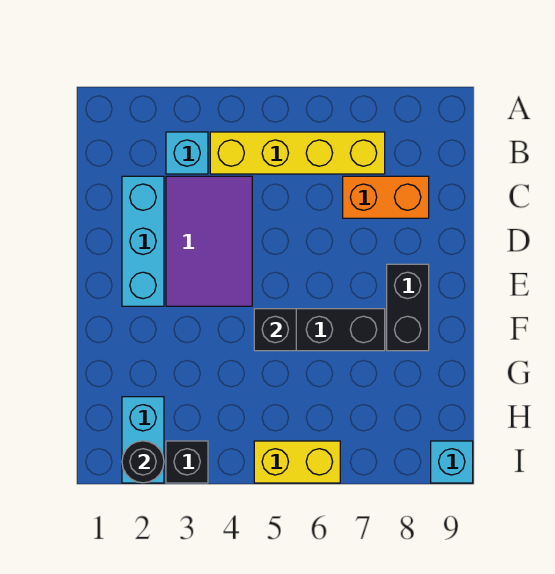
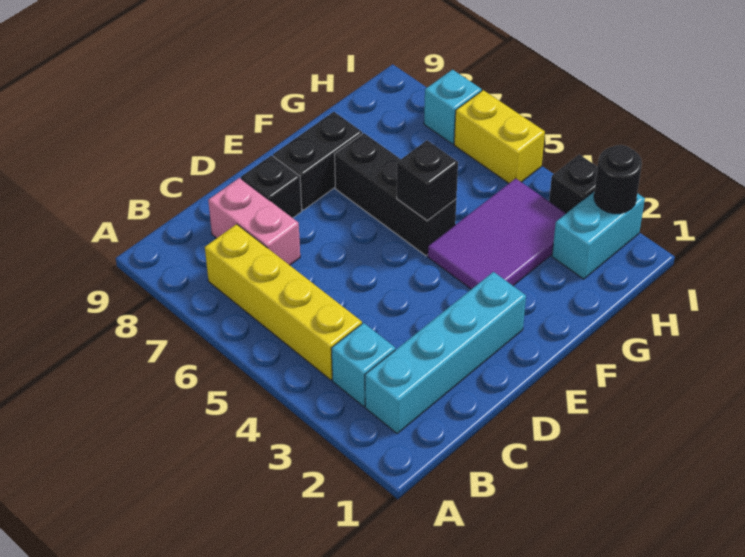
cyan brick C2:E2 level 1 -> cyan brick B2:E2 level 1
purple tile C3:E4 level 1 -> purple tile F3:H4 level 1
orange brick C7:C8 level 1 -> pink brick C7:C8 level 1
none -> black brick D8 level 1
cyan brick I9 level 1 -> cyan brick I7 level 1

